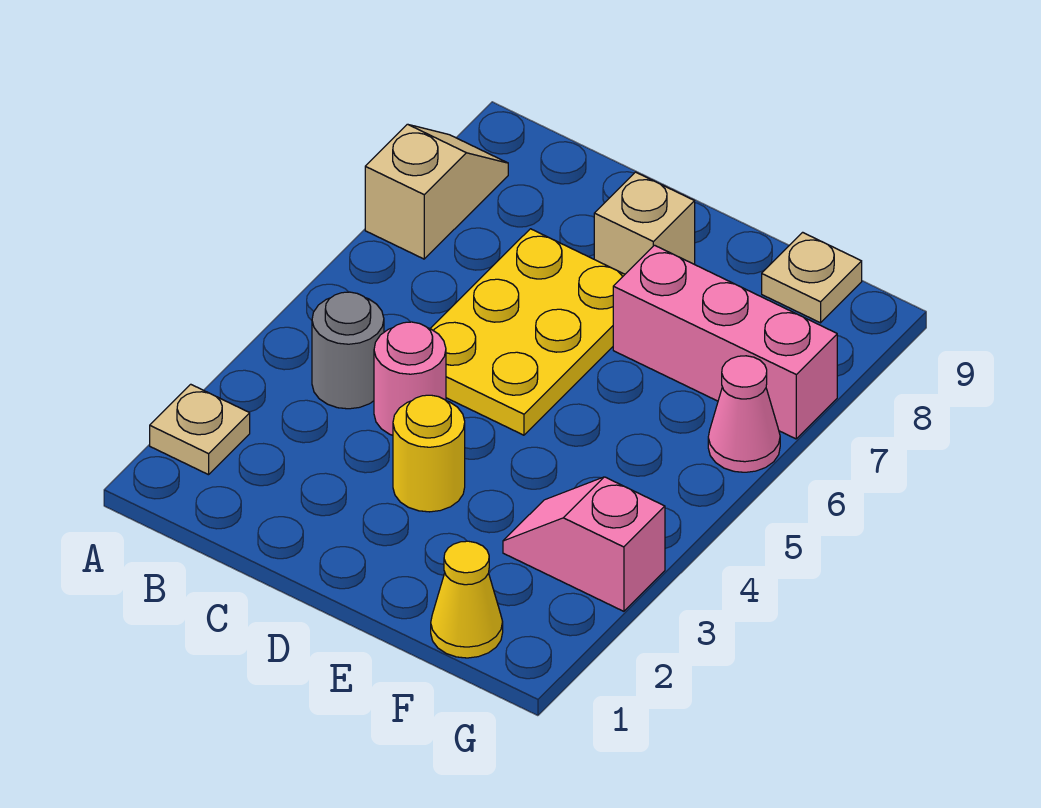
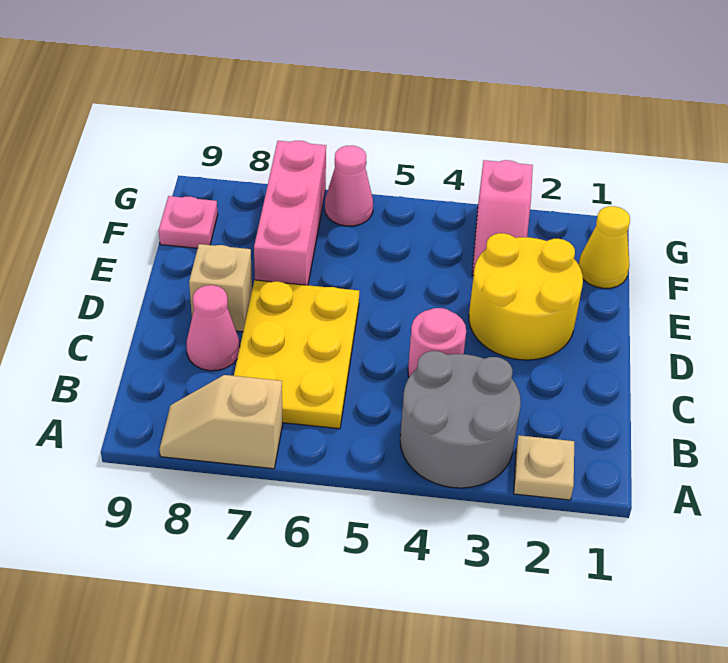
grey round brick B4 level 1 -> grey round brick A3:B4 level 1
yellow plate C5:D7 level 1 -> yellow plate B6:D7 level 1
none -> pink cone C8 level 1
yellow round brick D3 level 1 -> yellow round brick D2:E3 level 1
tan plate F9 level 1 -> pink plate F9 level 1

